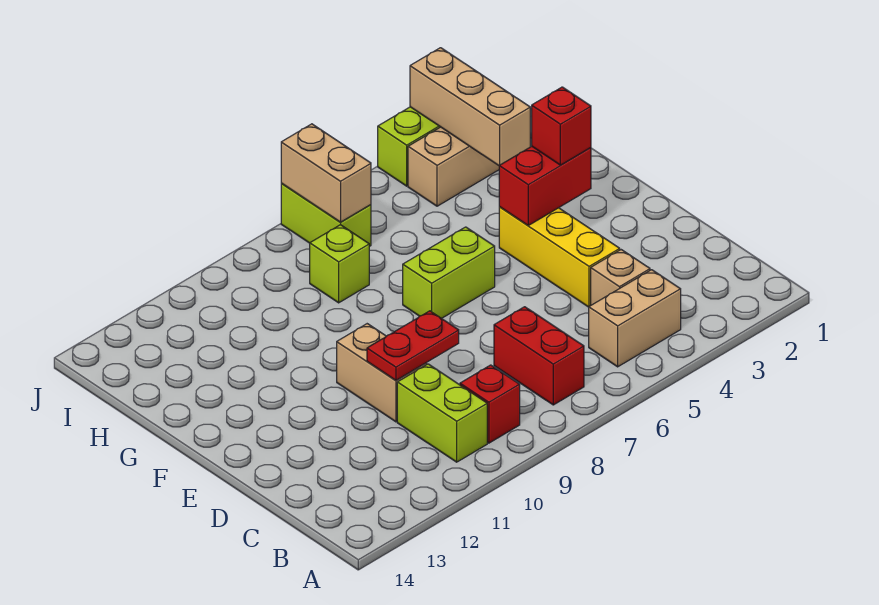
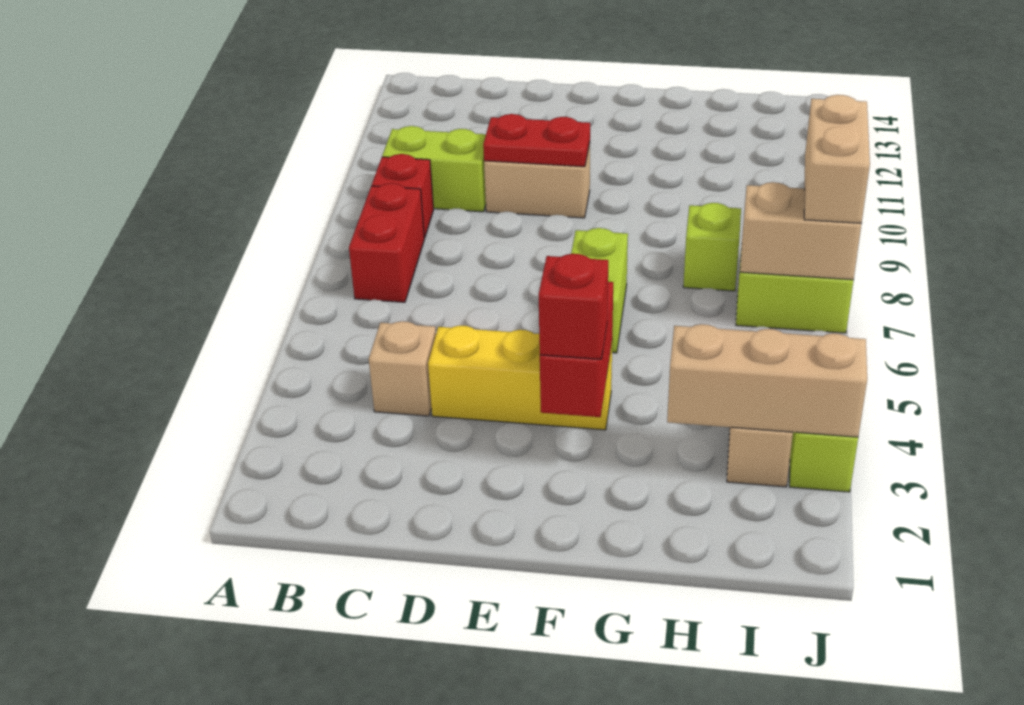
tan brick B4:B5 level 1 -> tan brick J7:J8 level 3
red brick B7:C7 level 1 -> red brick B7:B8 level 1
red plate D9:D10 level 2 -> red plate D10:E10 level 2

